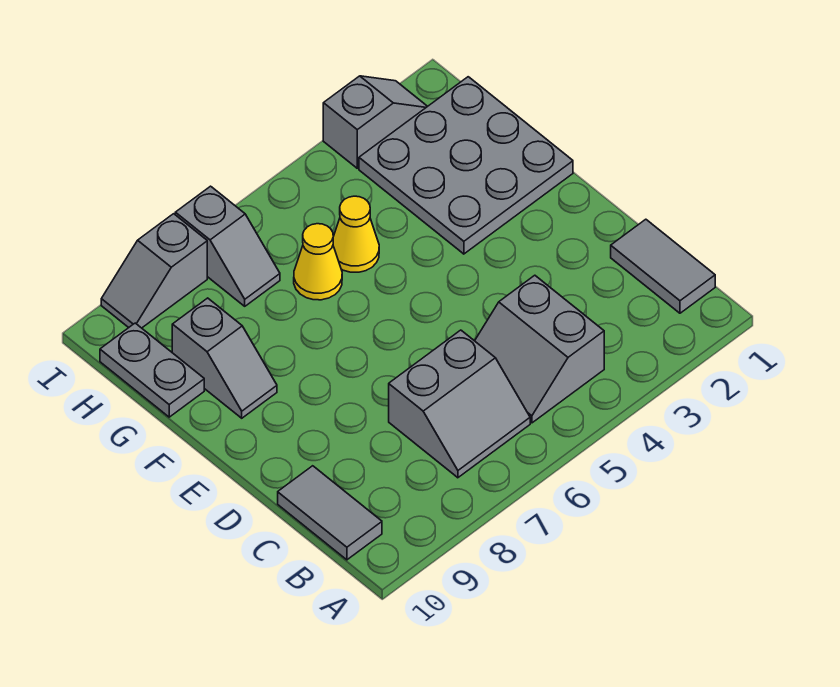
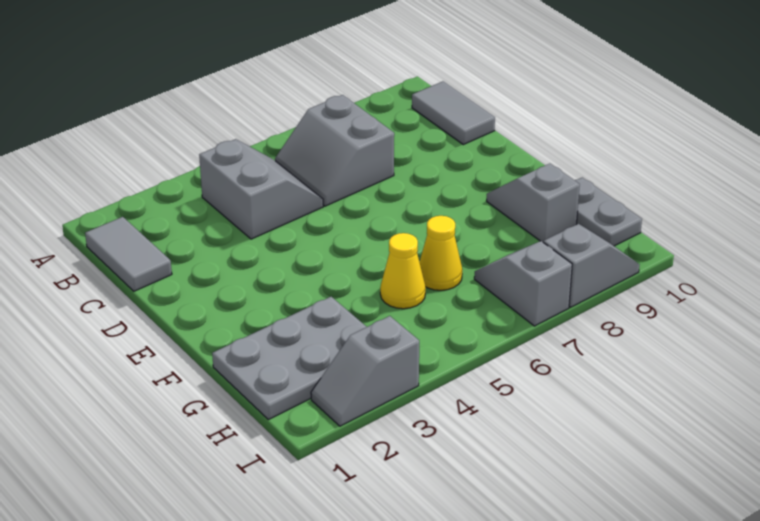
grey slope B6:C7 level 1 top C -> grey slope B6:C7 level 1 top 7
grey plate F1:H3 level 1 -> grey plate G1:H3 level 1

